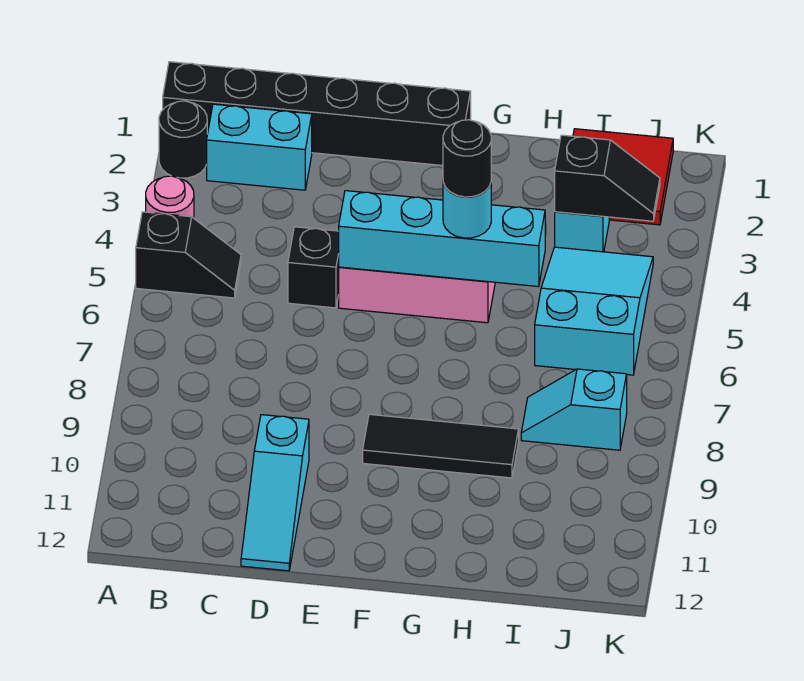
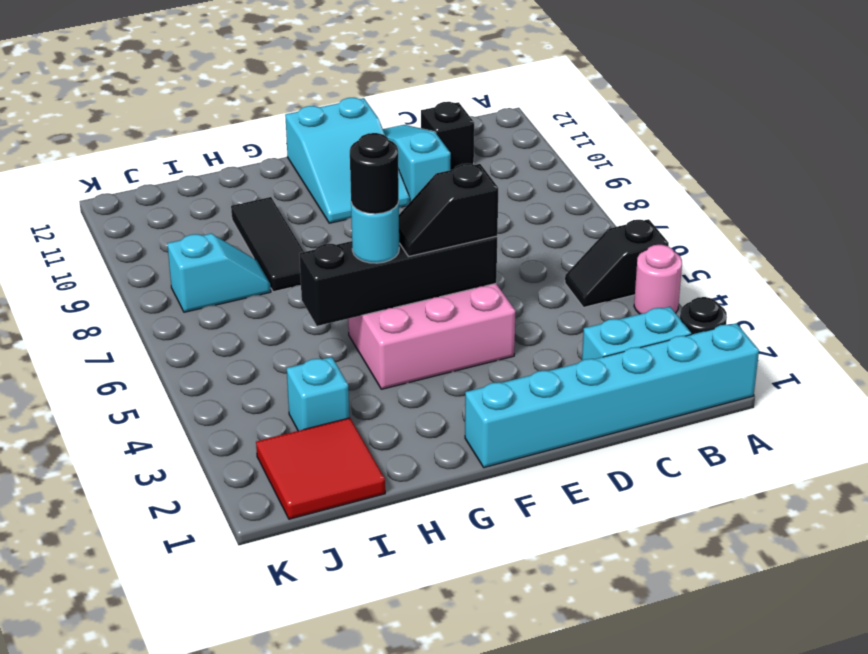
black brick A1:F1 level 1 -> cyan brick A1:F1 level 1
black brick D5 level 1 -> black brick C11 level 1
cyan brick E5:H5 level 2 -> black brick E5:H5 level 2
black tile F9:H9 level 1 -> black tile H8:H10 level 1
black slope I3:J3 level 2 top I -> black slope E5:F5 level 3 top E
cyan slope I4:J6 level 1 top 6 -> cyan slope E10:F12 level 1 top 12

